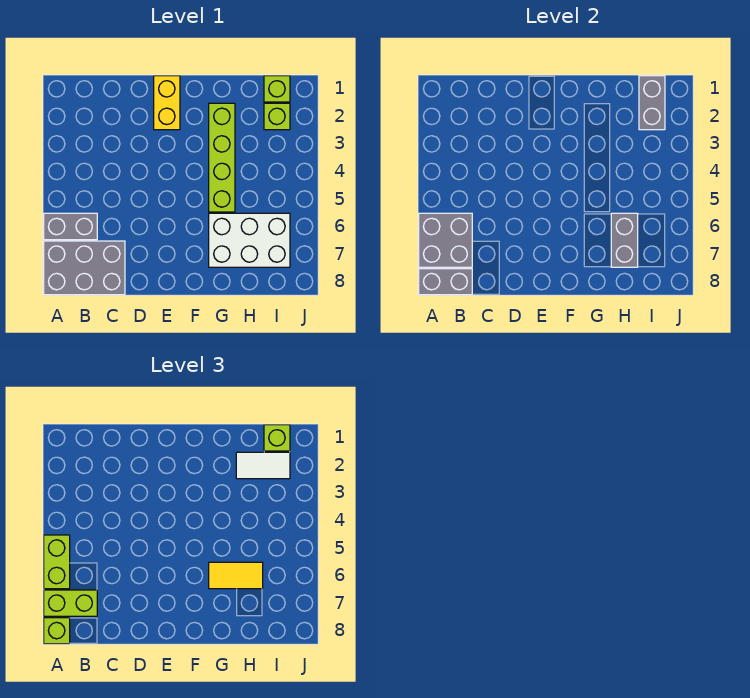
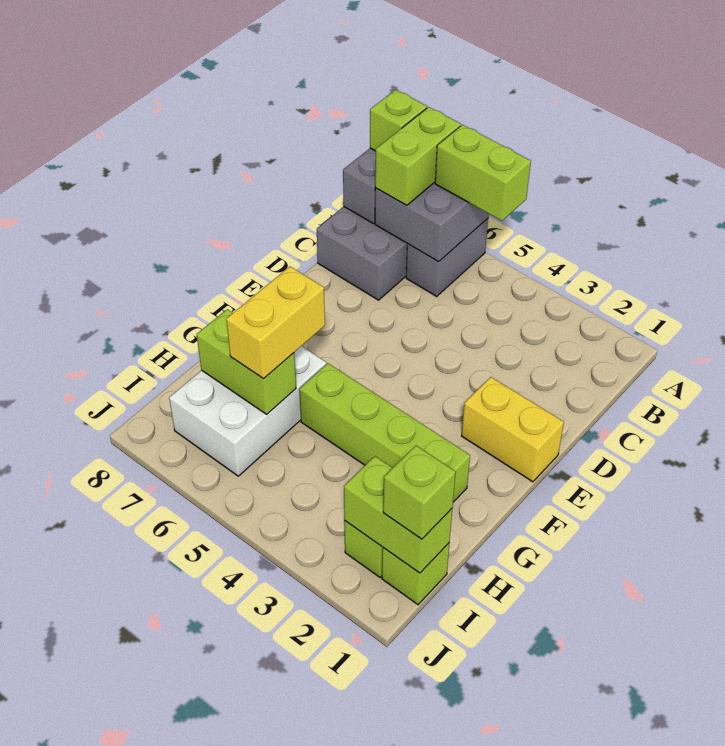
yellow tile G6:H6 level 3 -> yellow brick G6:H6 level 3
white tile H2:I2 level 3 -> none
grey brick H6:H7 level 2 -> lime brick H6:H7 level 2
grey brick I1:I2 level 2 -> lime brick I1:I2 level 2

